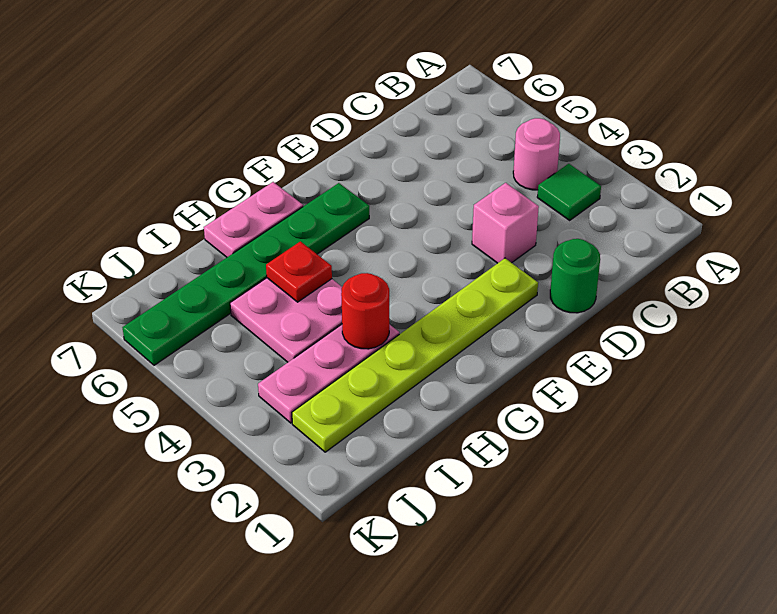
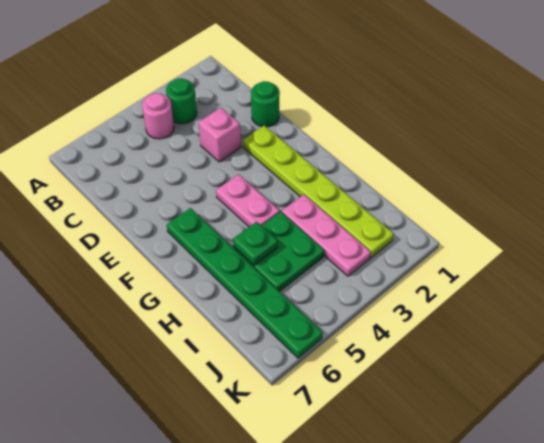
green tile B3 level 1 -> green round brick B3 level 1
pink plate G7:H7 level 1 -> pink plate F4:G4 level 1
red round brick H3 level 2 -> none
pink plate H4:I5 level 1 -> green plate H4:I5 level 1
red plate H5 level 2 -> green plate H5 level 2

